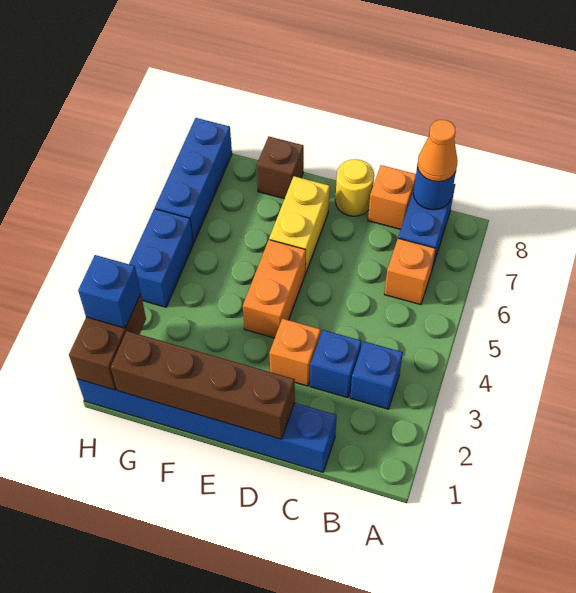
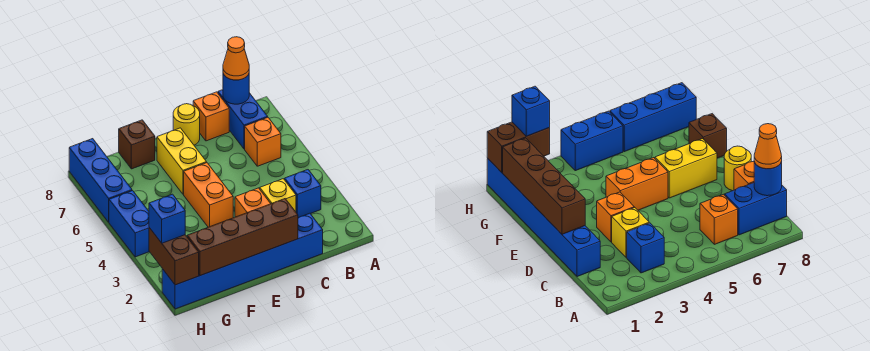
blue brick C3 level 1 -> yellow brick C3 level 1

